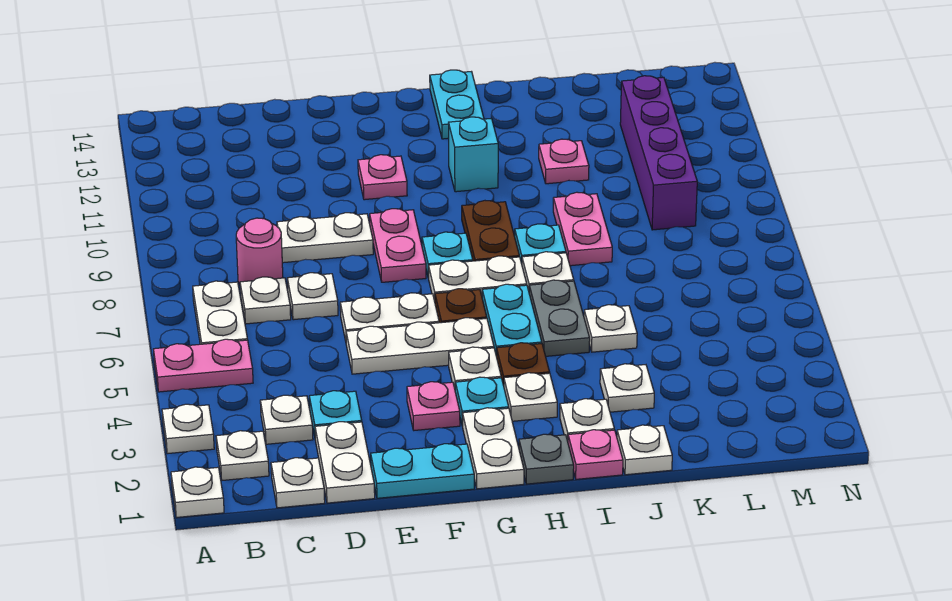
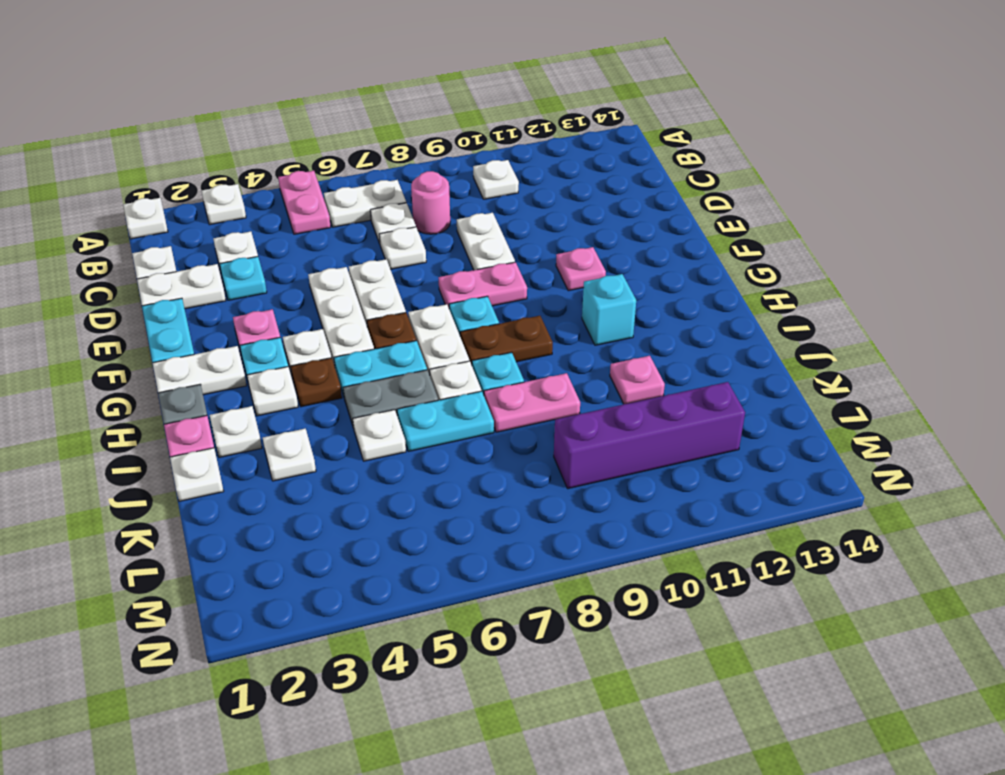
white plate B2 level 1 -> white plate B10 level 1
cyan plate H13:H14 level 1 -> cyan plate J6:J7 level 1

